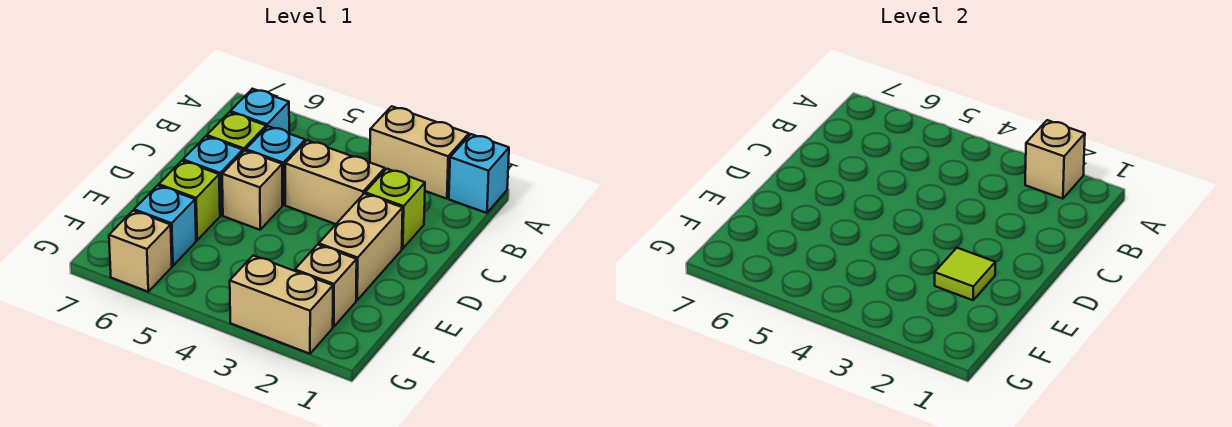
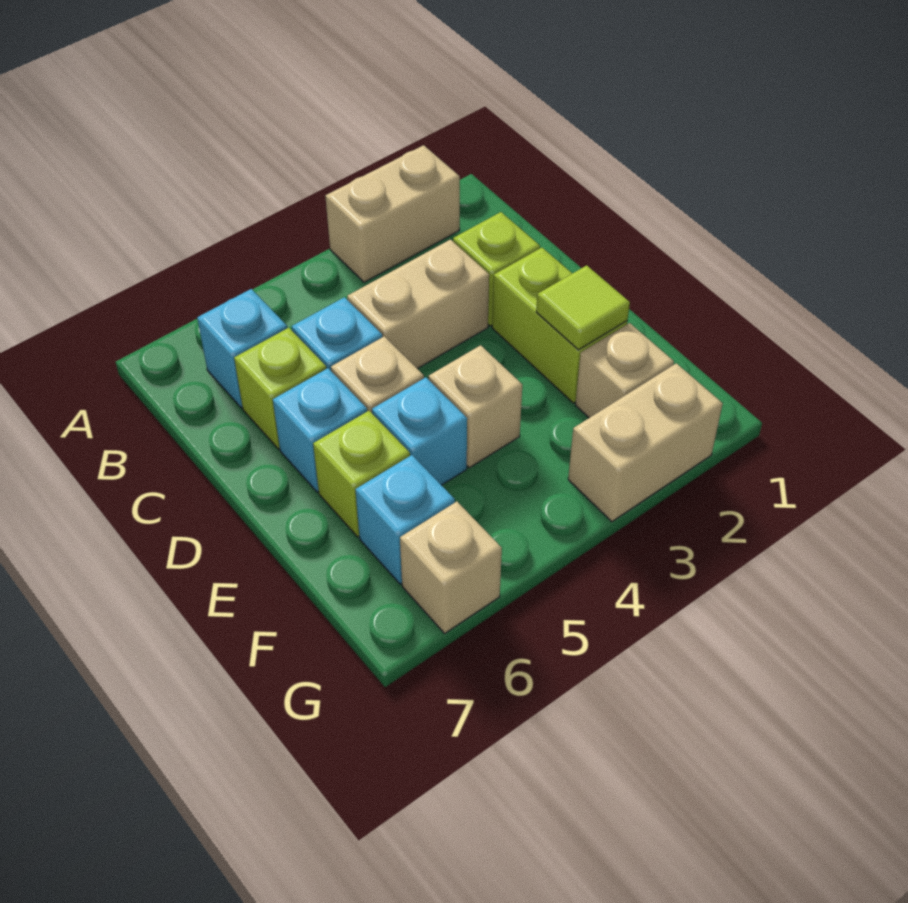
cyan brick A1 level 1 -> cyan brick E5 level 1
tan brick A2 level 2 -> tan brick E4 level 1
tan brick D2:E2 level 1 -> lime brick D2:E2 level 1

